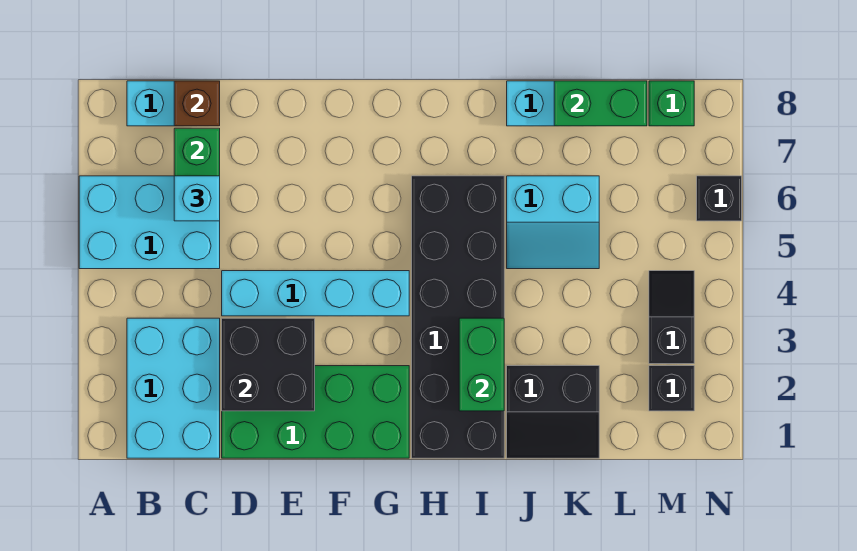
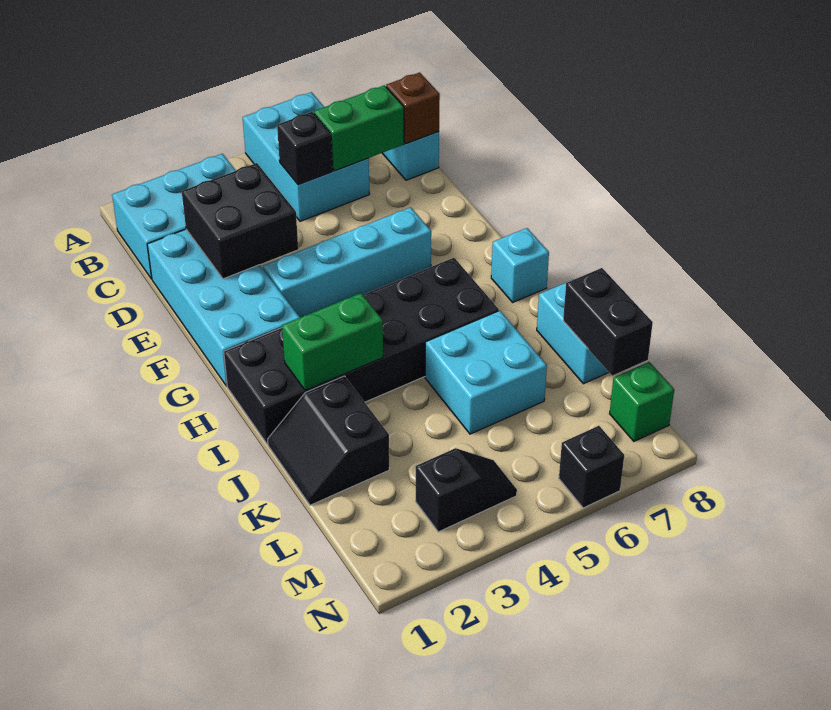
cyan brick C6 level 3 -> cyan brick H8 level 1
green brick D1:G2 level 1 -> cyan brick D1:G2 level 1
cyan brick D4:G4 level 1 -> cyan brick F3:F6 level 1
cyan slope J5:K6 level 1 top 6 -> cyan brick J5:K6 level 1
green brick K8:L8 level 2 -> black brick K8:L8 level 2
black brick M2 level 1 -> black brick C5 level 2

